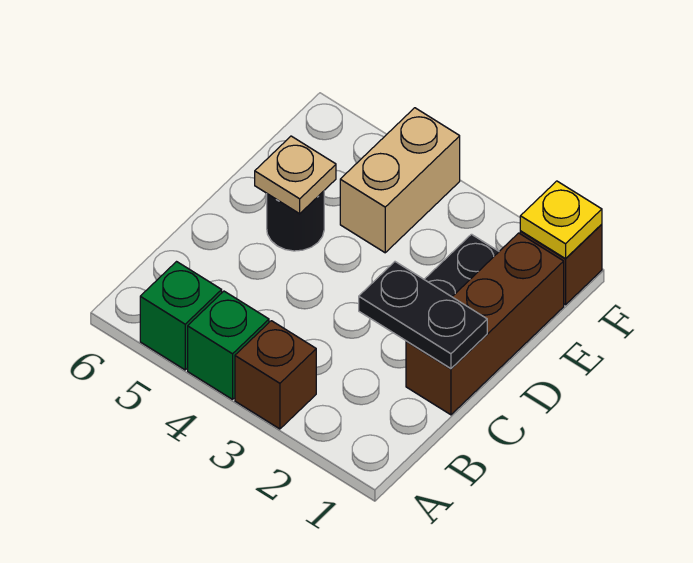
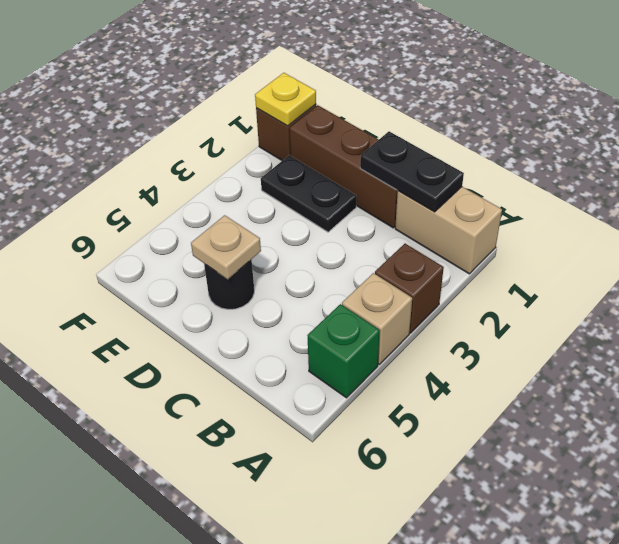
green brick A4 level 1 -> tan brick A4 level 1
black plate C1:C2 level 2 -> black plate B1:C1 level 2
tan brick E4:F4 level 1 -> tan brick A1:B1 level 1

